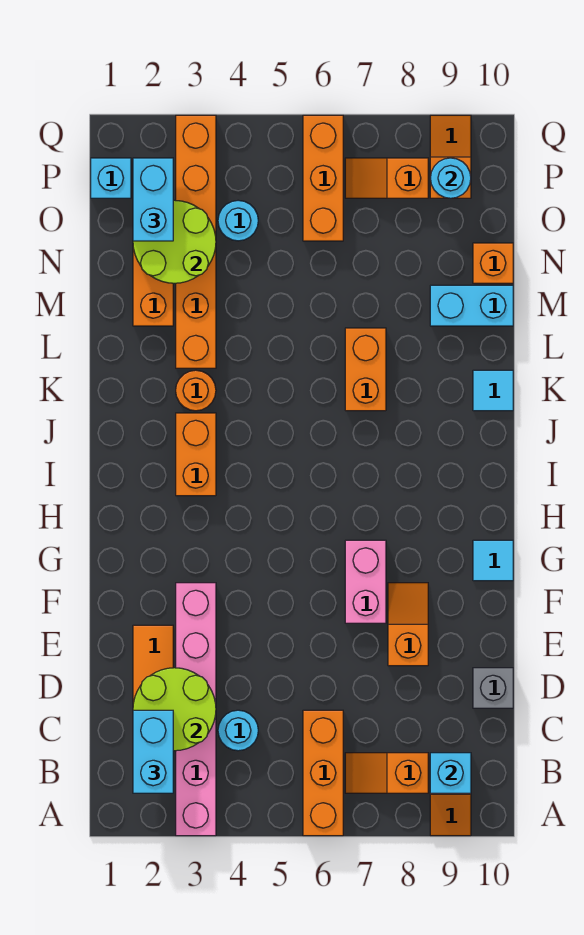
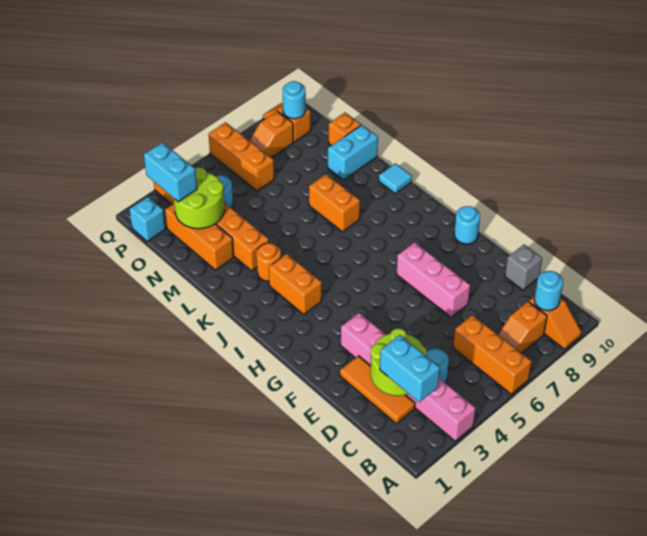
cyan brick B9 level 2 -> cyan round brick B9 level 2
orange slope E8:F8 level 1 top E -> none
pink brick F7:G7 level 1 -> pink brick E7:G7 level 1
cyan tile G10 level 1 -> cyan round brick G10 level 1

